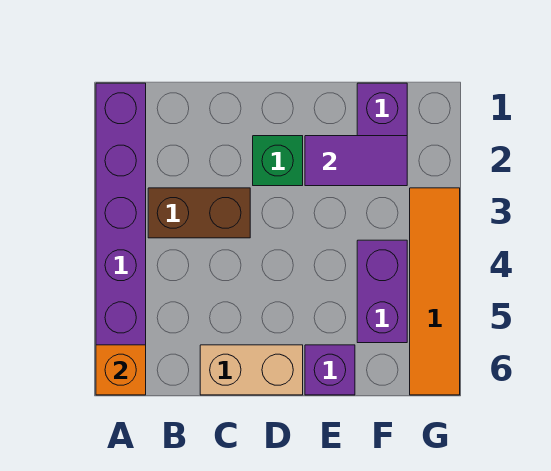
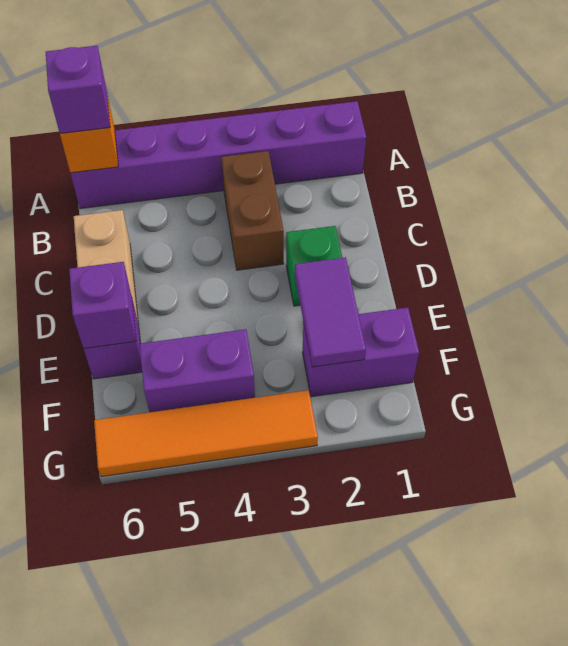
none -> purple brick A6 level 3
none -> purple brick E6 level 2

